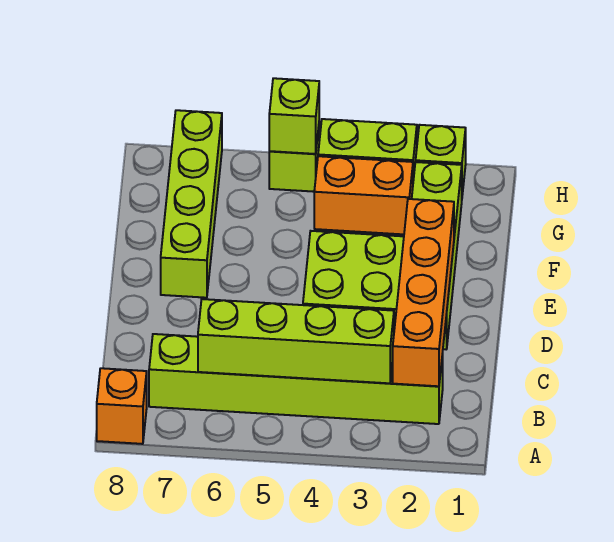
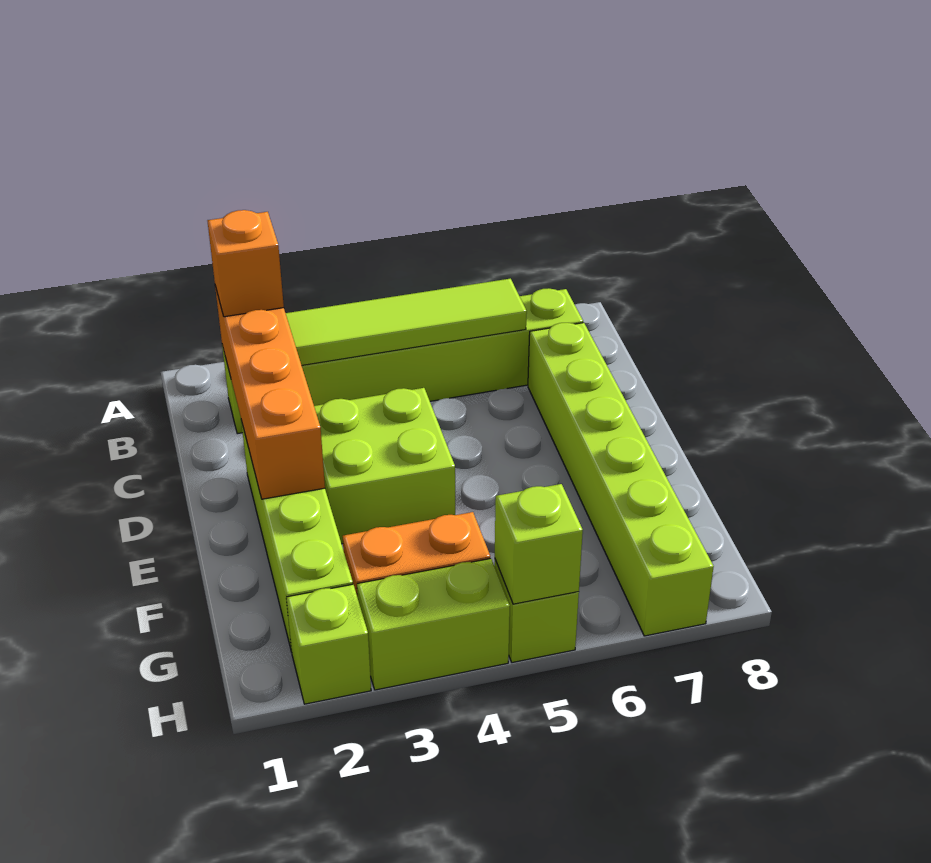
orange brick A8 level 1 -> orange brick B2 level 3
lime brick B3:B6 level 2 -> lime tile B3:B6 level 2
lime brick E7:H7 level 1 -> lime brick C7:H7 level 1

